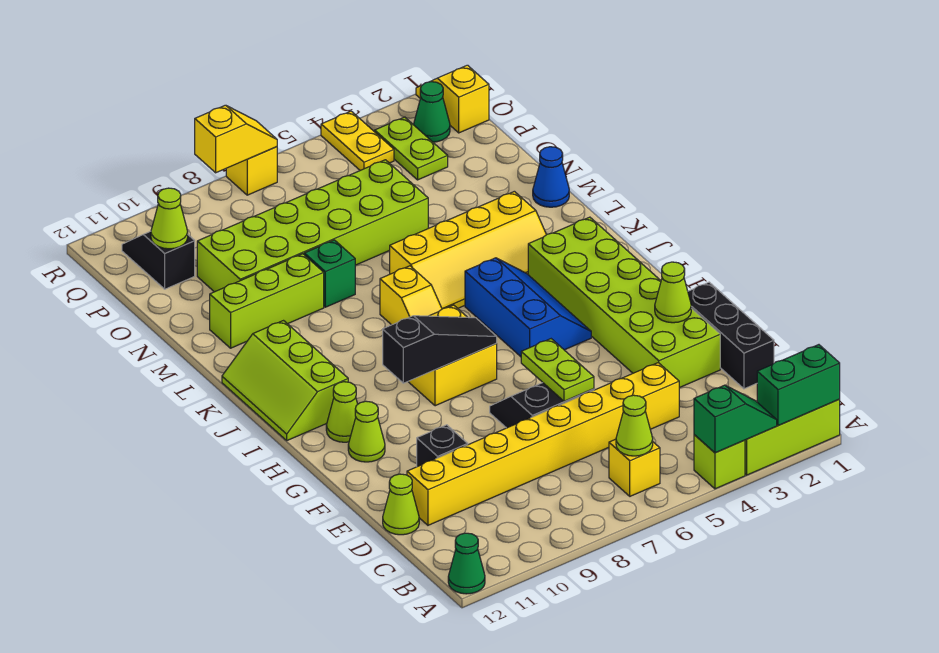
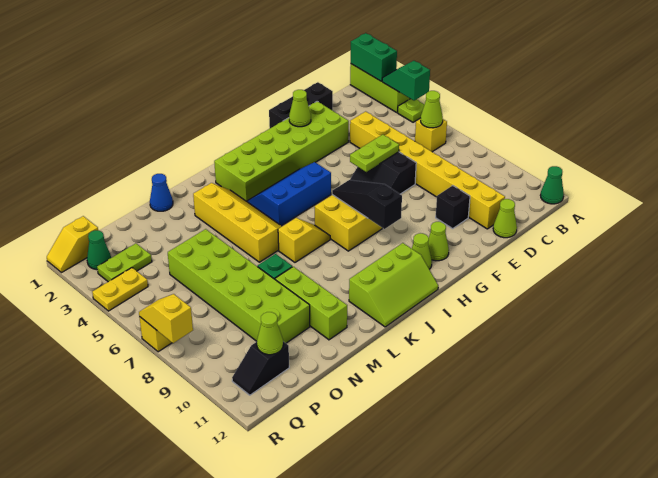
lime brick A4 level 1 -> lime plate A4 level 1

